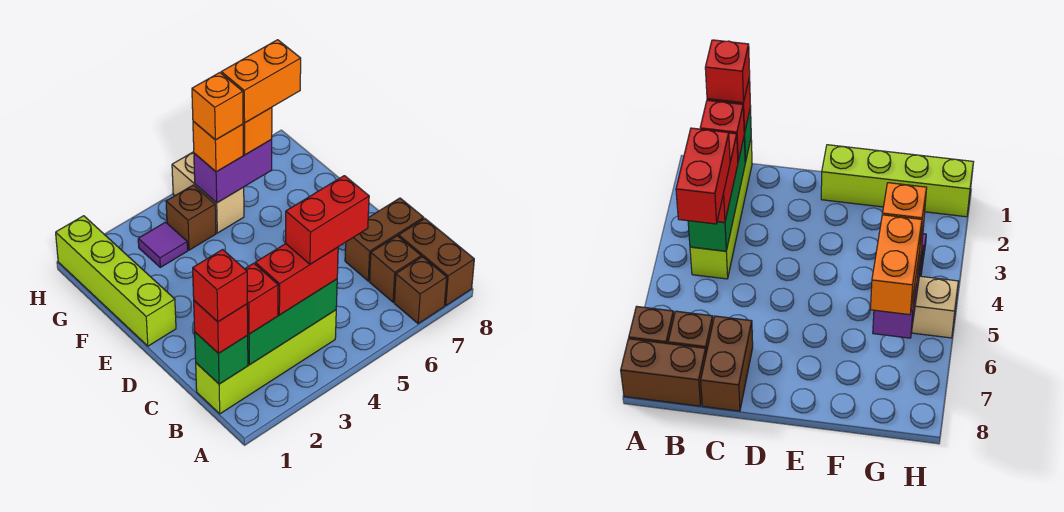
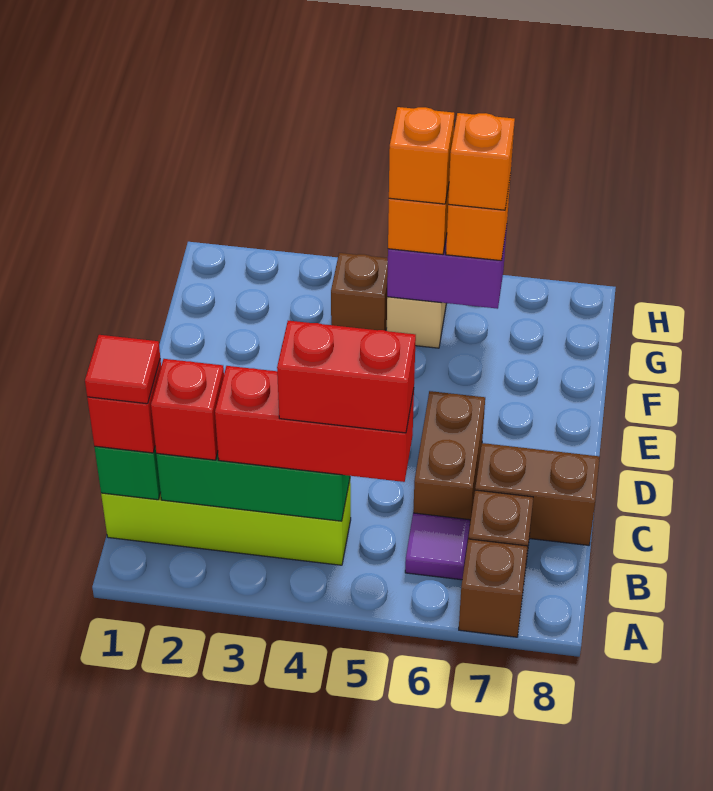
brown brick A8:B8 level 1 -> brown brick C6:D6 level 1
red brick B1 level 4 -> red tile B1 level 4
red brick B3:B4 level 3 -> red brick B3:B5 level 3
lime brick E1:H1 level 1 -> none
purple tile G3 level 1 -> purple tile B6 level 1
orange brick G6:G7 level 4 -> orange brick G6 level 4

